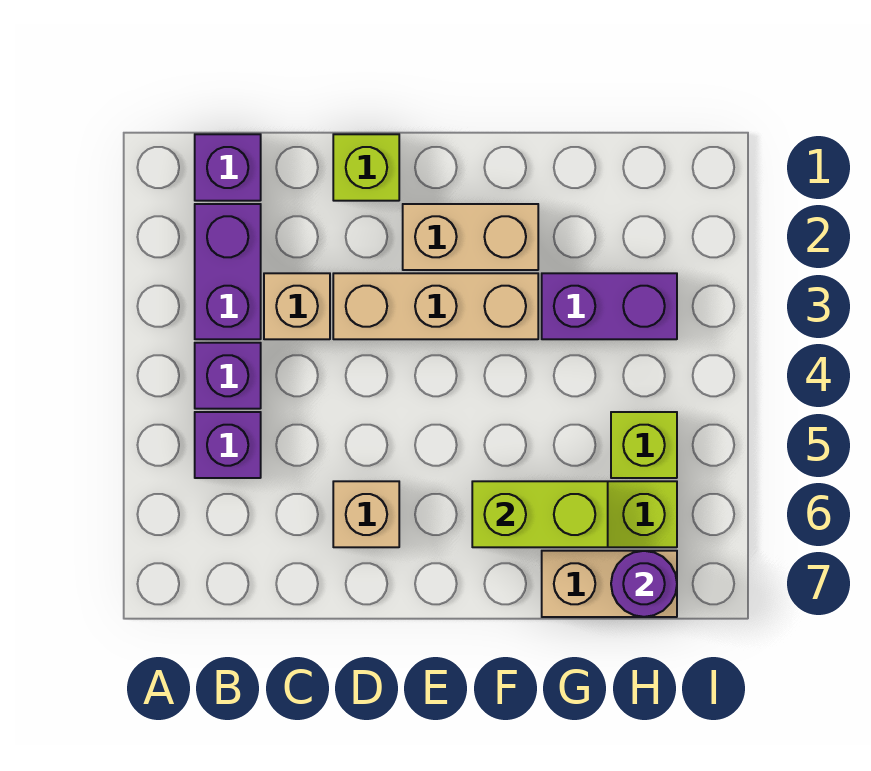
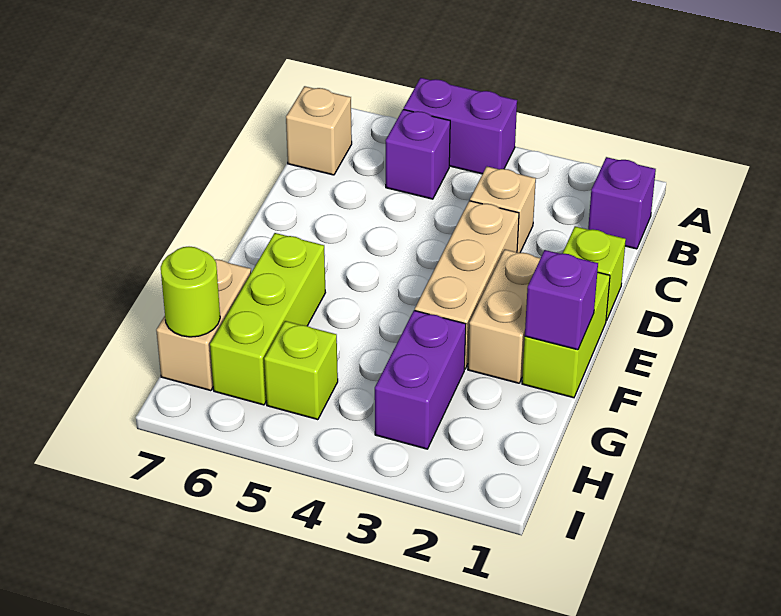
purple brick B2:B3 level 1 -> purple brick A4:A5 level 1
purple brick B4 level 1 -> purple brick F1 level 2
tan brick D6 level 1 -> tan brick B7 level 1
lime brick F6:G6 level 2 -> lime brick E1:F1 level 1
purple round brick H7 level 2 -> lime round brick H7 level 2

